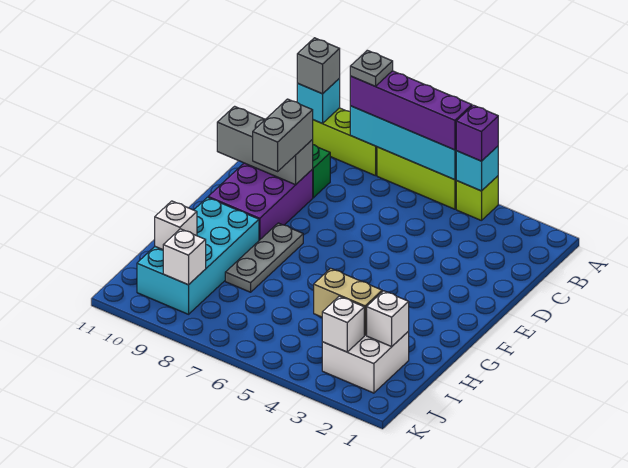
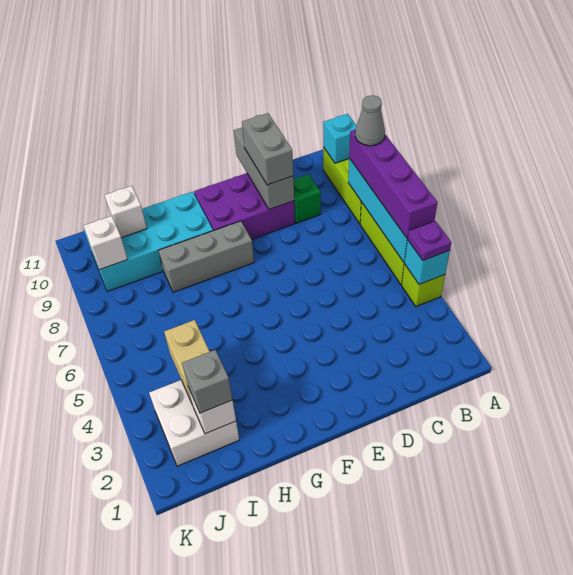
purple brick A4 level 3 -> purple plate A4 level 3
grey plate A8 level 4 -> grey cone A8 level 4
grey brick A10 level 3 -> grey brick I2 level 3
grey brick D9:E9 level 3 -> grey brick D9:D10 level 3
grey plate F8:H8 level 1 -> grey brick F8:H8 level 1
white brick J3 level 2 -> none

